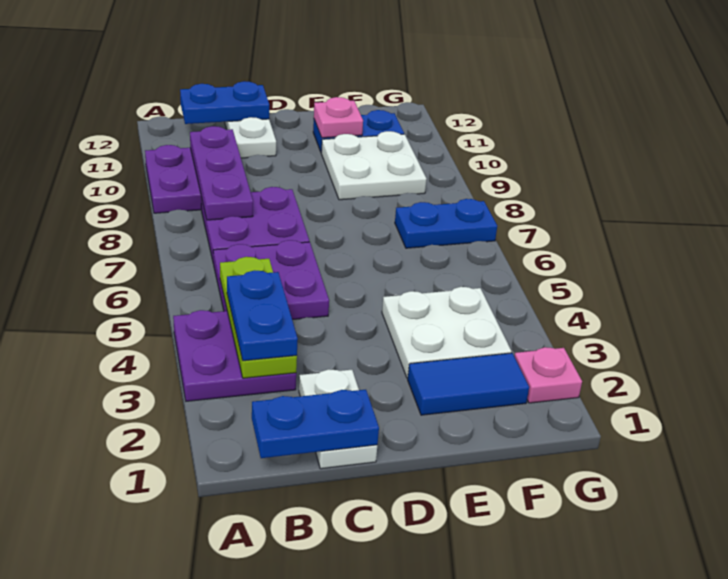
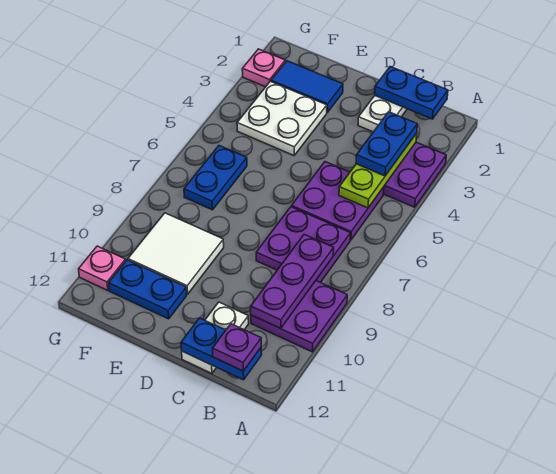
none -> purple plate B12 level 3
white plate E9:F10 level 1 -> white tile E9:F10 level 1
pink plate E11 level 2 -> pink plate G11 level 1
blue plate F7:G7 level 1 -> blue plate F6:F7 level 1

